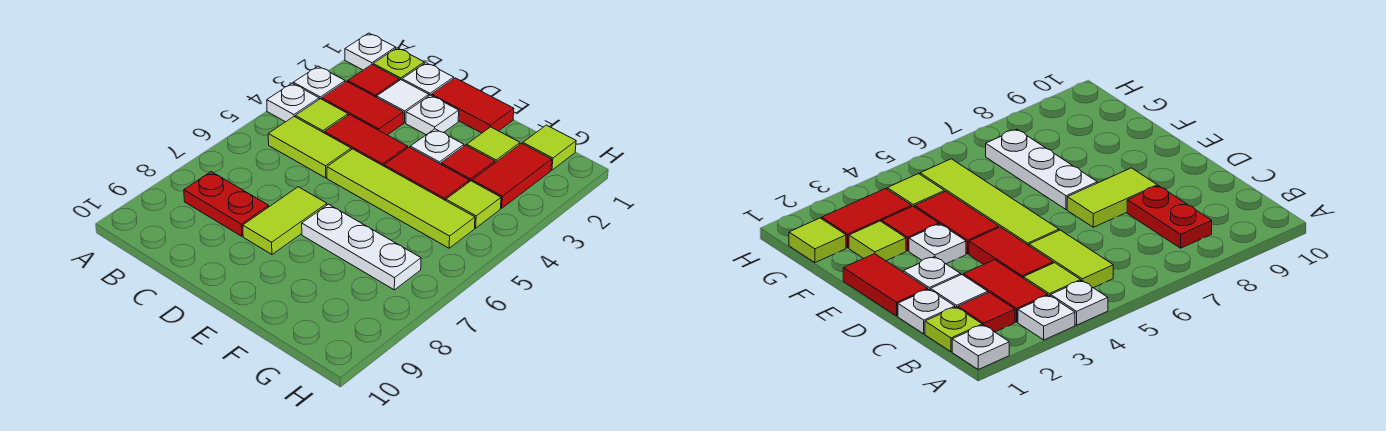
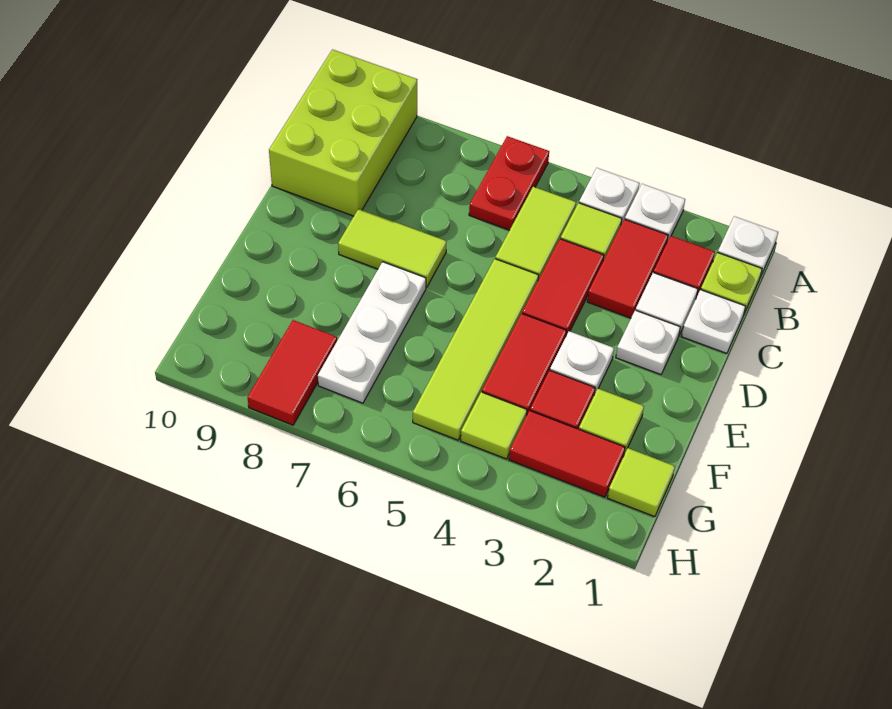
none -> lime brick A9:C10 level 1
red plate B8:C8 level 1 -> red plate A6:B6 level 1
red tile D1:E1 level 1 -> red tile G8:H8 level 1

